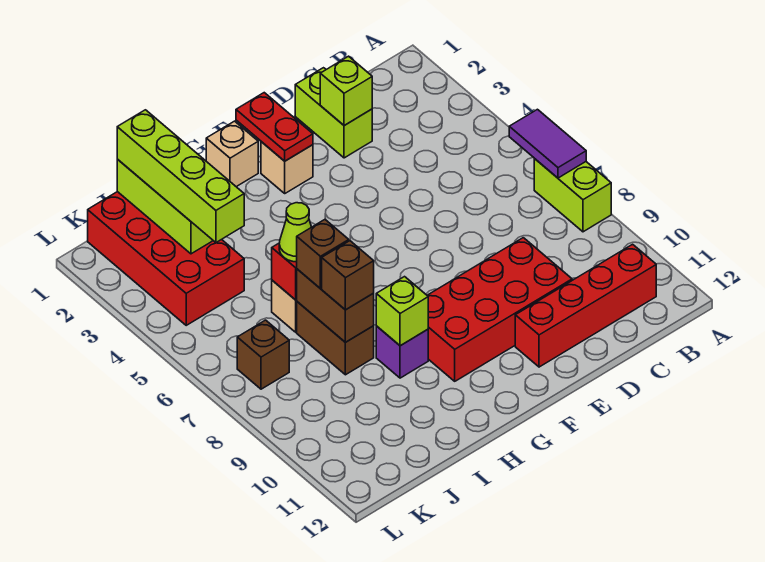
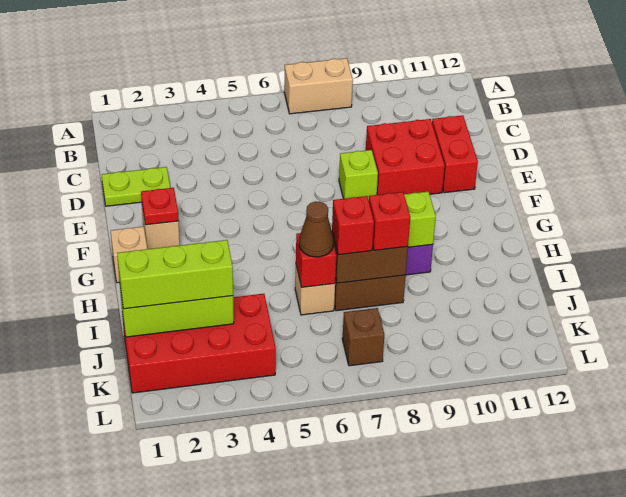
purple tile A6:A7 level 2 -> none
lime brick A7:A8 level 1 -> tan brick A7:A8 level 1
red brick B11:E11 level 1 -> red brick D11:E11 level 1
lime brick D1:D2 level 1 -> lime plate D1:D2 level 1
lime brick D2 level 2 -> lime brick E8 level 1
red brick D9:G10 level 1 -> red brick D9:E10 level 1
red plate F1:F2 level 2 -> red plate F2 level 2
lime cone I6 level 3 -> brown cone I6 level 3
brown brick I7 level 3 -> red brick I7 level 3
brown brick I8 level 3 -> red brick I8 level 3
lime brick J1:J4 level 3 -> lime brick J1:J3 level 3

